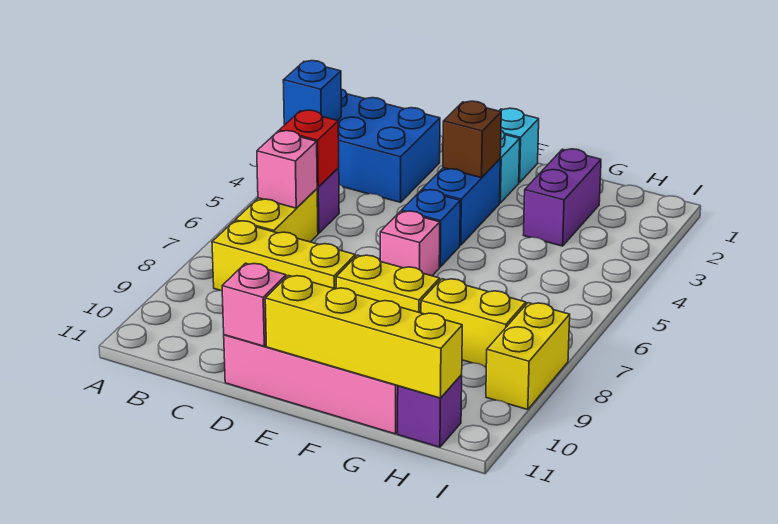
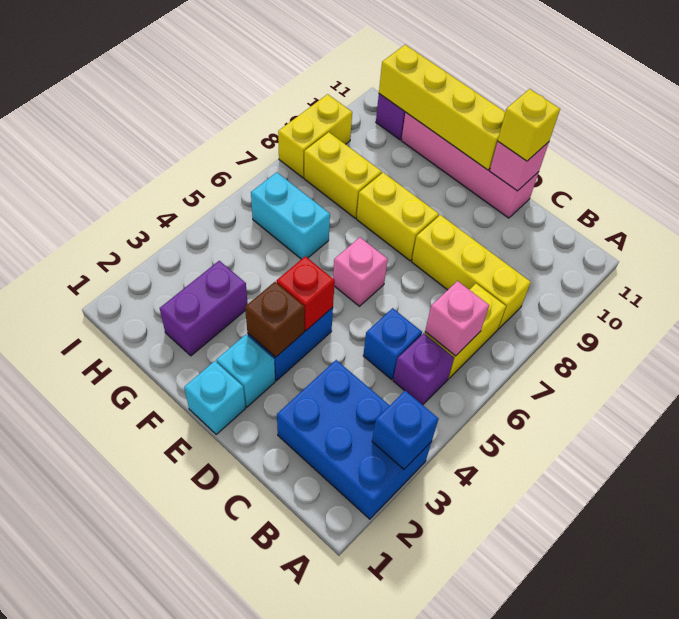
red brick B5 level 2 -> red brick E4 level 2
none -> yellow brick D11 level 3
blue brick E5 level 1 -> blue brick C5 level 1
none -> cyan brick G6:H6 level 1

